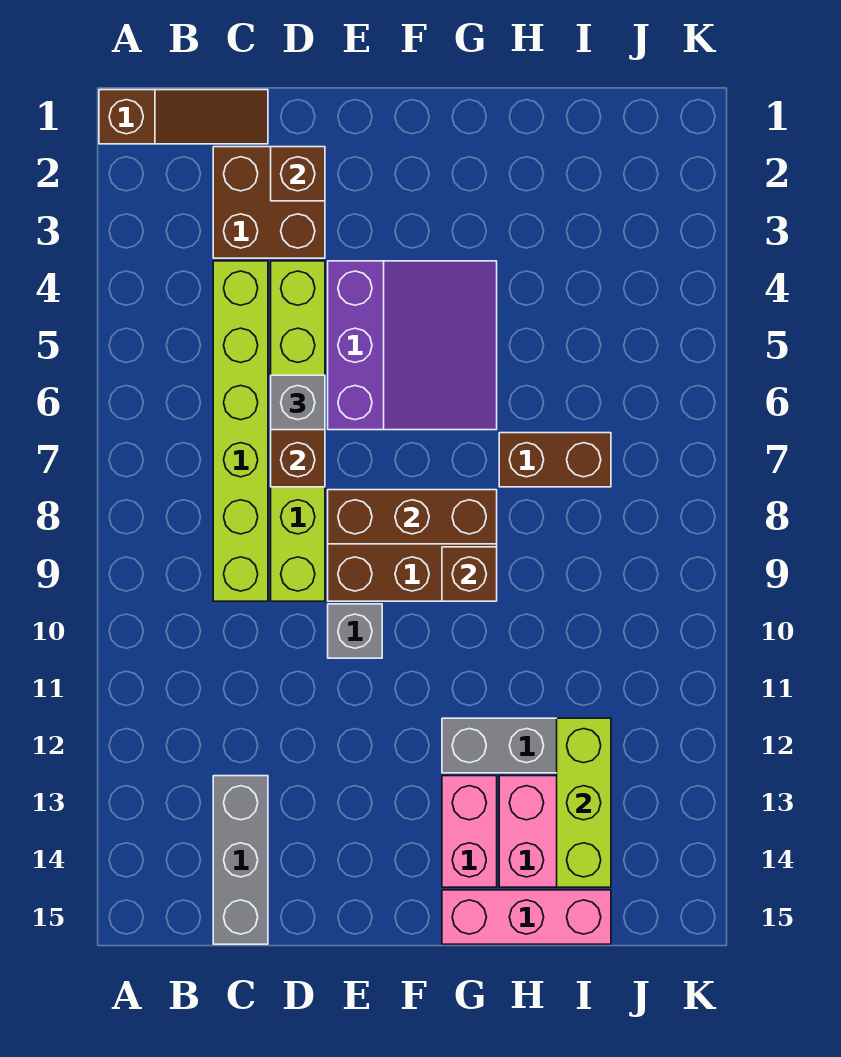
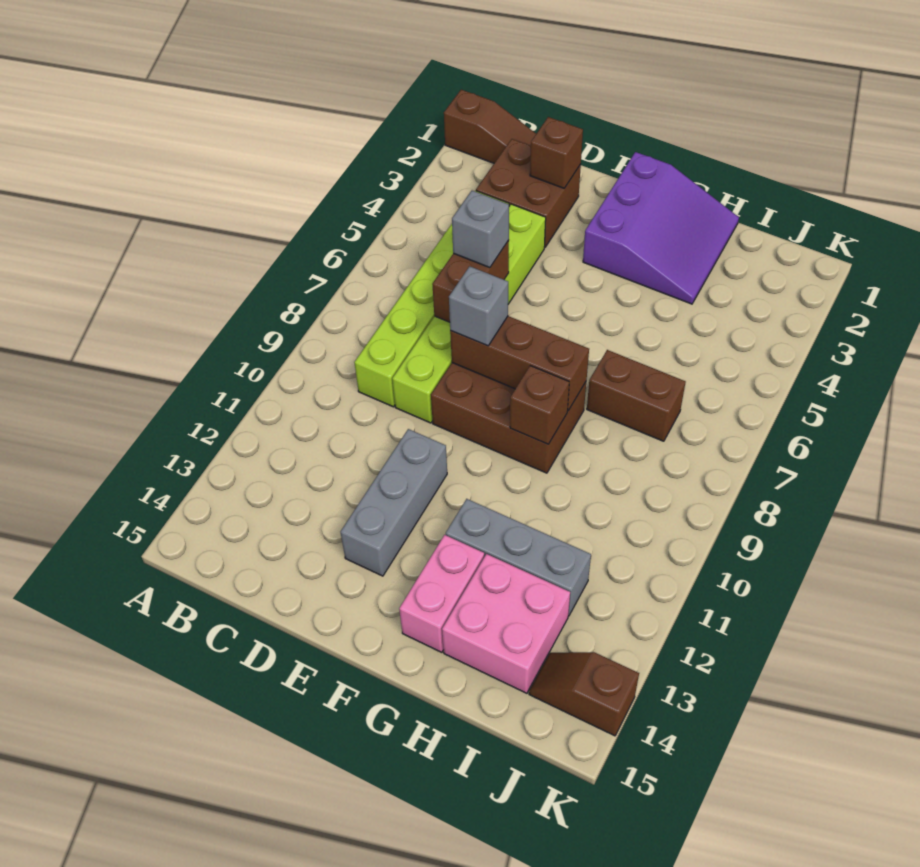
grey brick C13:C15 level 1 -> grey brick E11:E13 level 1
purple slope E4:G6 level 1 top E -> purple slope F1:H3 level 1 top F
grey brick E10 level 1 -> grey brick E8 level 3
pink brick G15:I15 level 1 -> none
lime brick I12:I14 level 2 -> none
none -> brown slope J14:K14 level 1 top K

